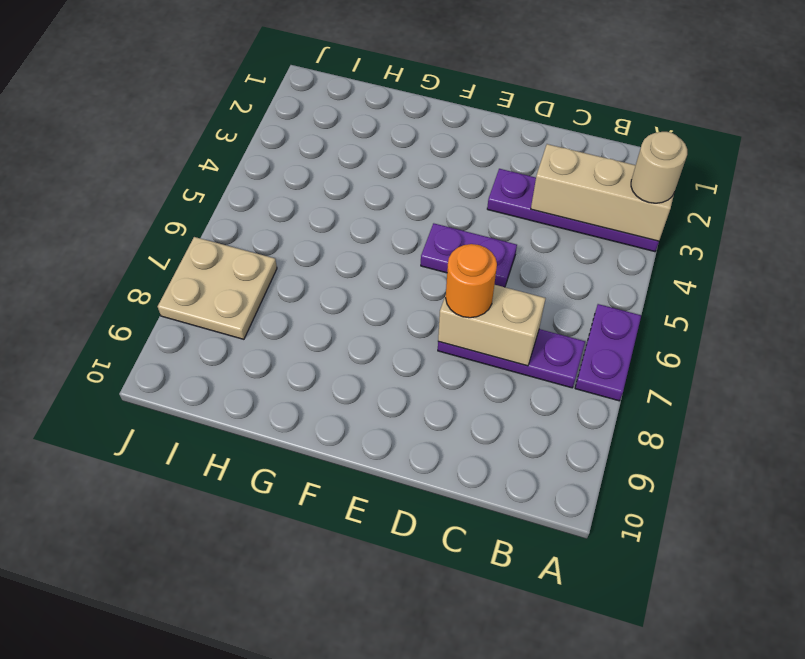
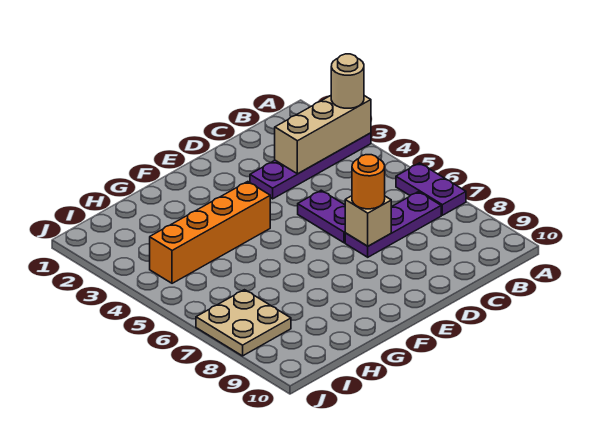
tan brick C7:D7 level 2 -> tan brick D7 level 2
purple plate D5:E5 level 1 -> purple plate D5:D6 level 1
none -> orange brick F4:I4 level 1

